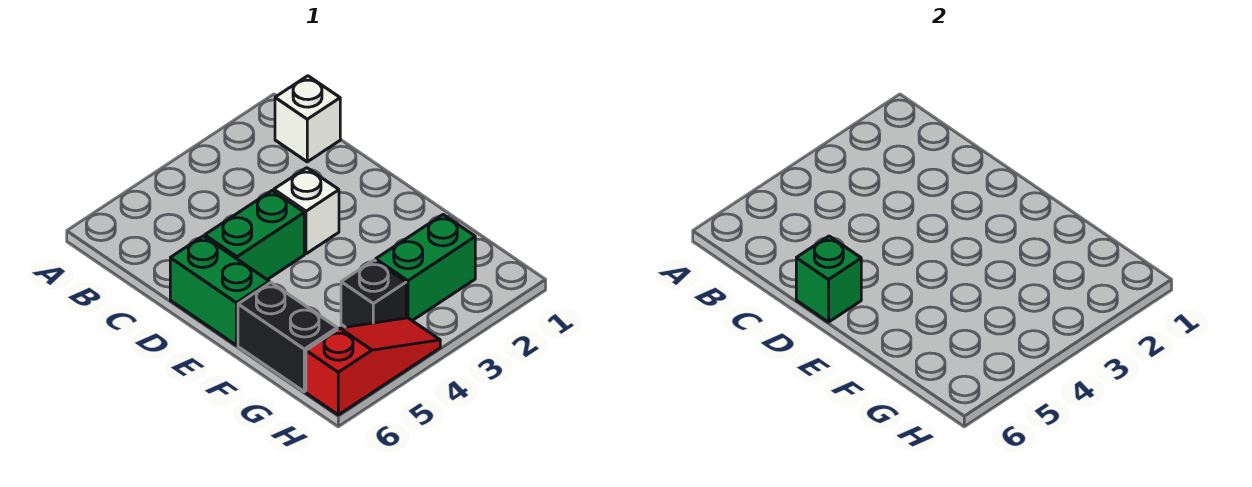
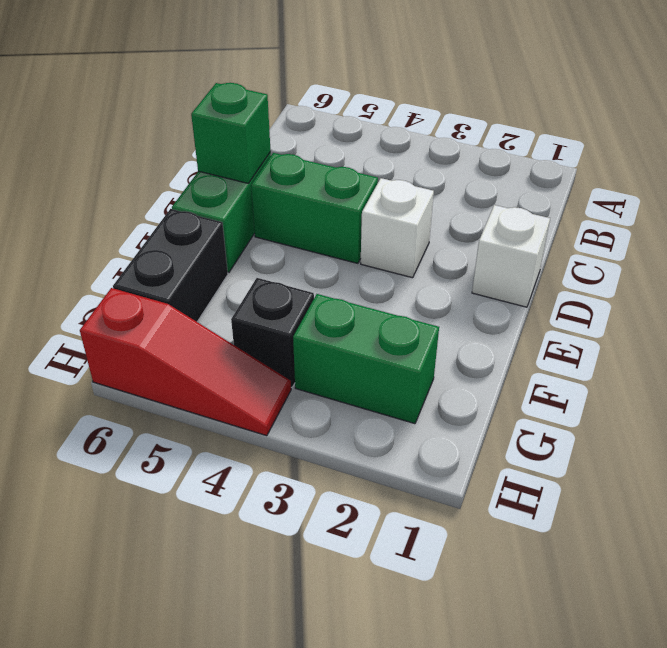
white brick B1 level 1 -> white brick D1 level 1

